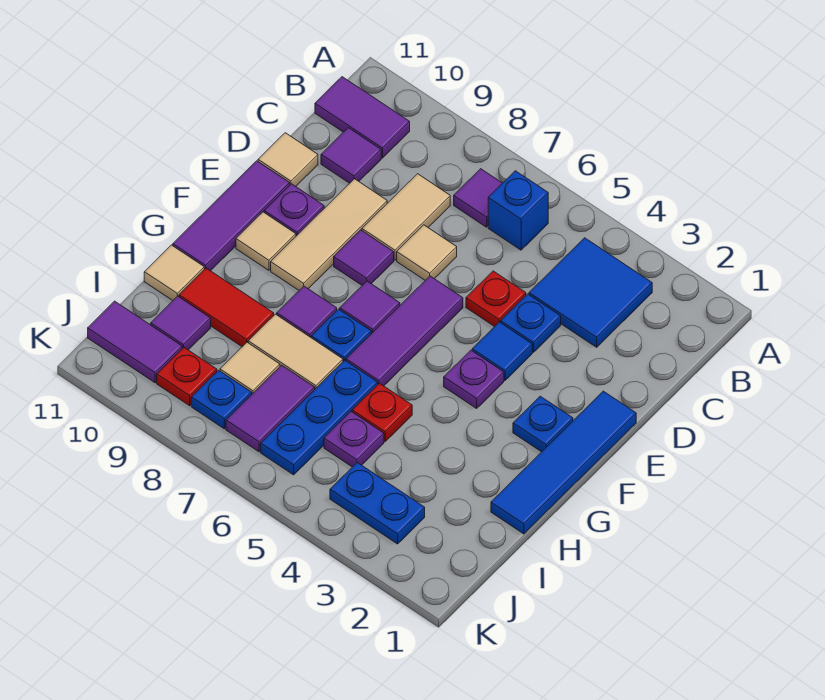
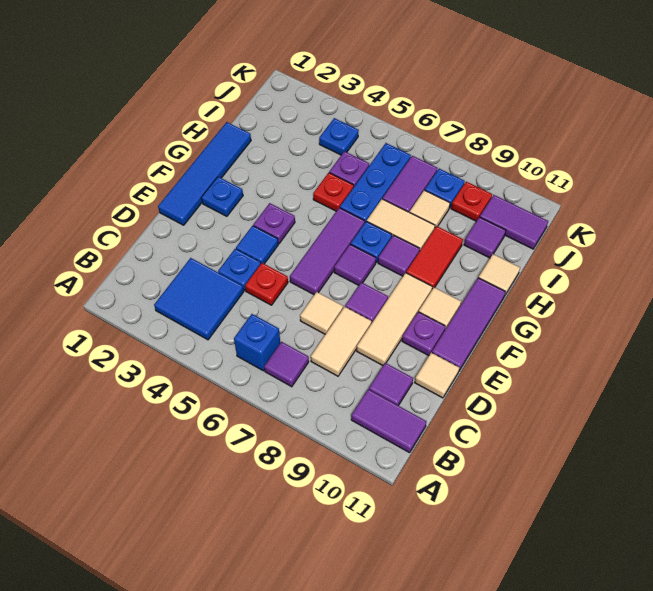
red tile H9:H10 level 1 -> red tile G9:H9 level 1
blue plate J3:J4 level 1 -> blue plate J4 level 1

